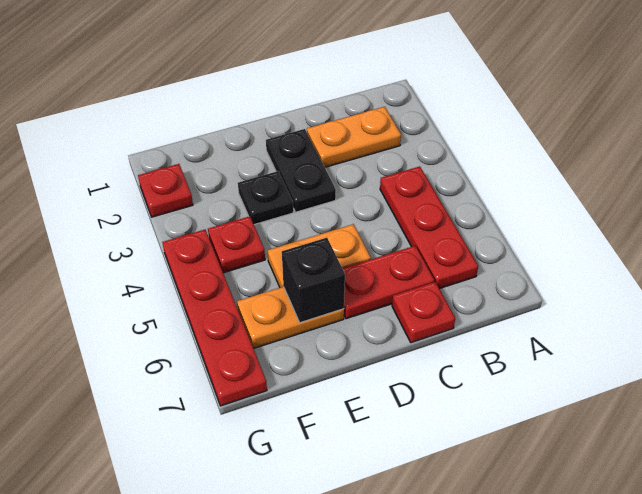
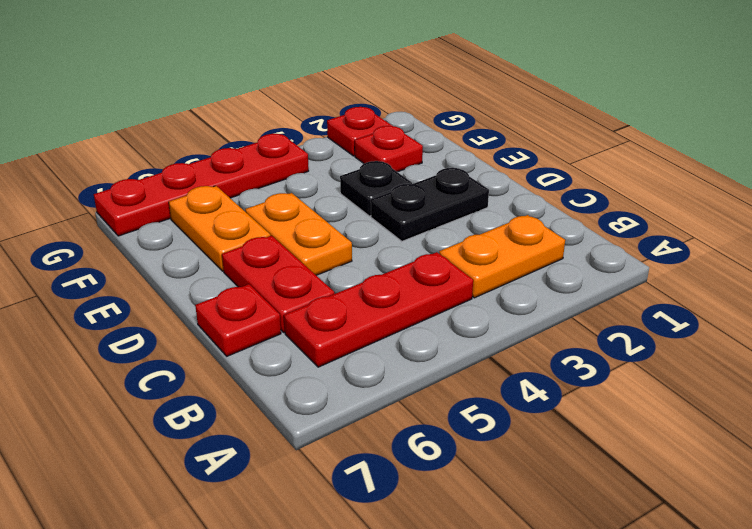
orange plate B2:C2 level 1 -> orange plate B2:B3 level 1
black brick E6 level 2 -> none
red plate F4 level 1 -> red plate F2 level 1

